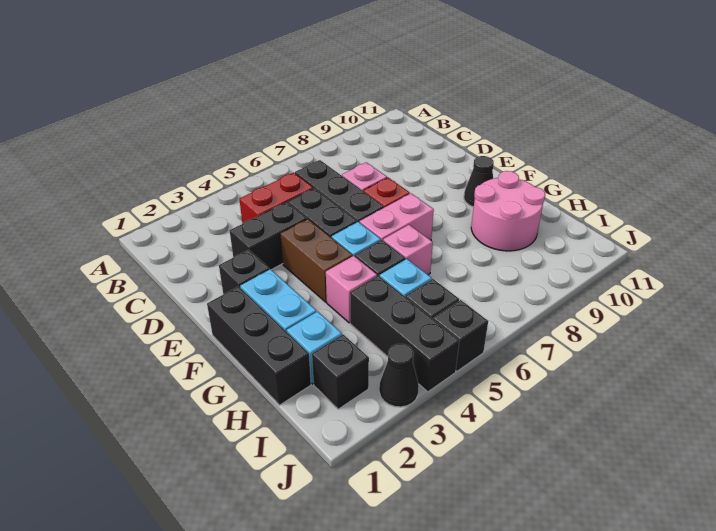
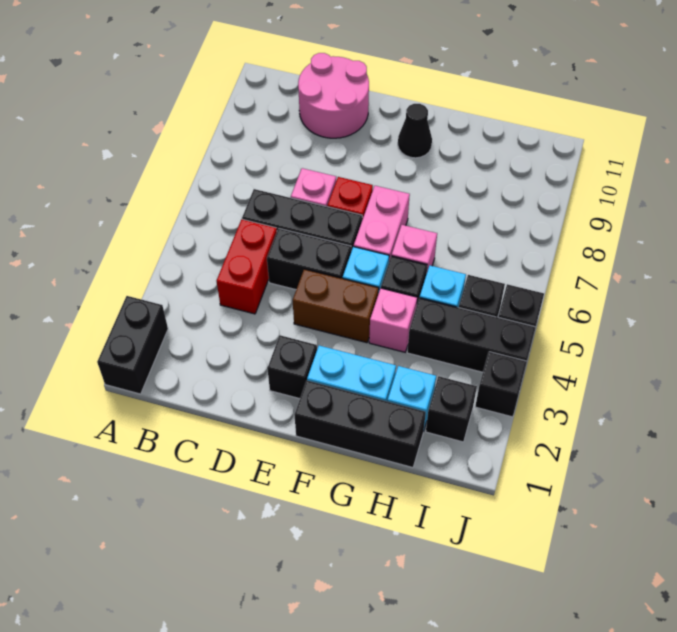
black brick D3:D4 level 1 -> black brick A1:A2 level 1
pink round brick G9:H10 level 1 -> pink round brick C10:D11 level 1
black cone J3 level 1 -> black brick J3 level 1

